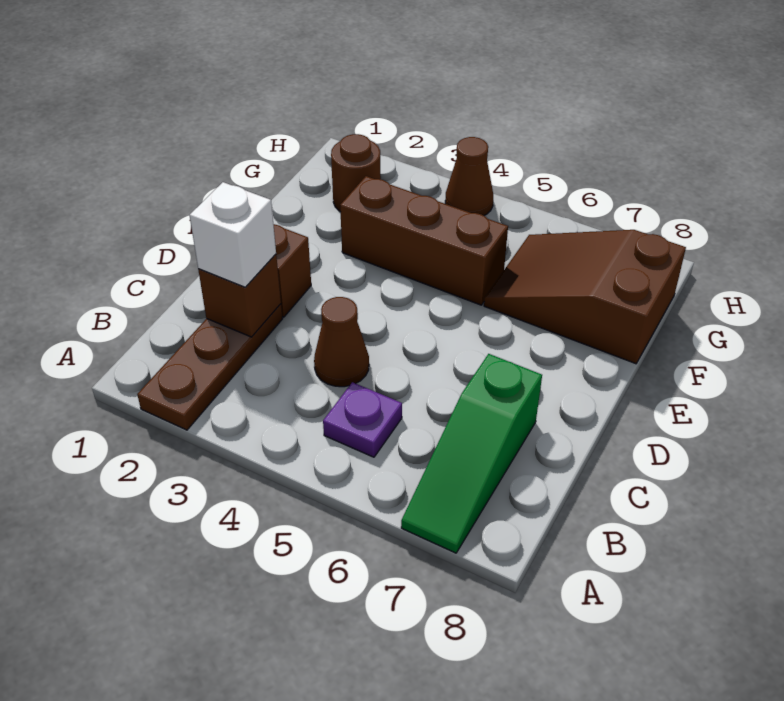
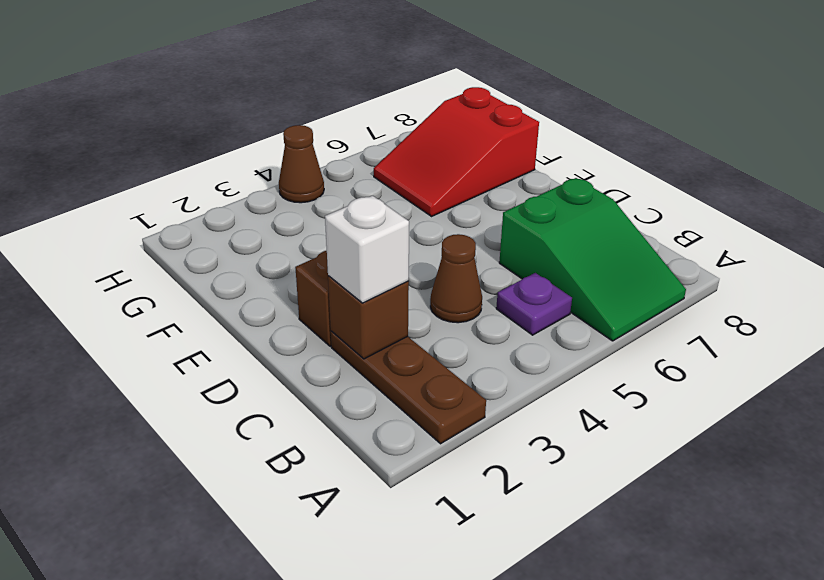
green slope A7:C7 level 1 top C -> green slope A6:C7 level 1 top C
brown brick F3:F5 level 1 -> none
brown slope F6:G8 level 1 top 8 -> red slope F6:G8 level 1 top 8
brown round brick G2 level 1 -> none

